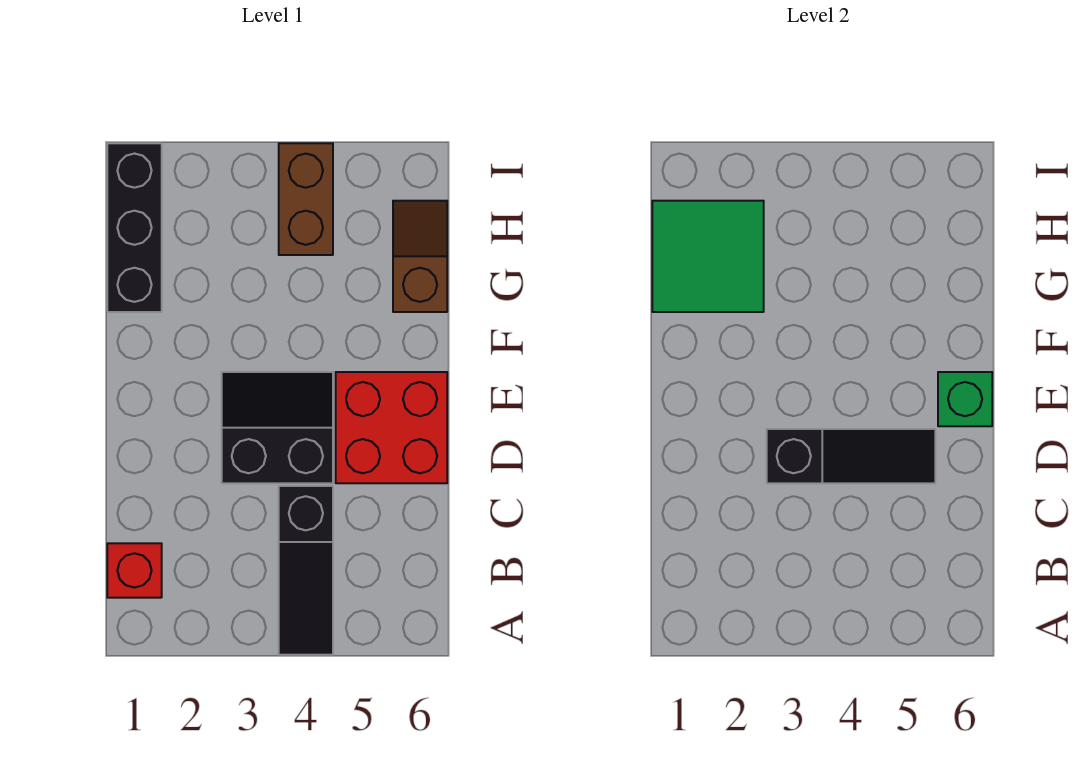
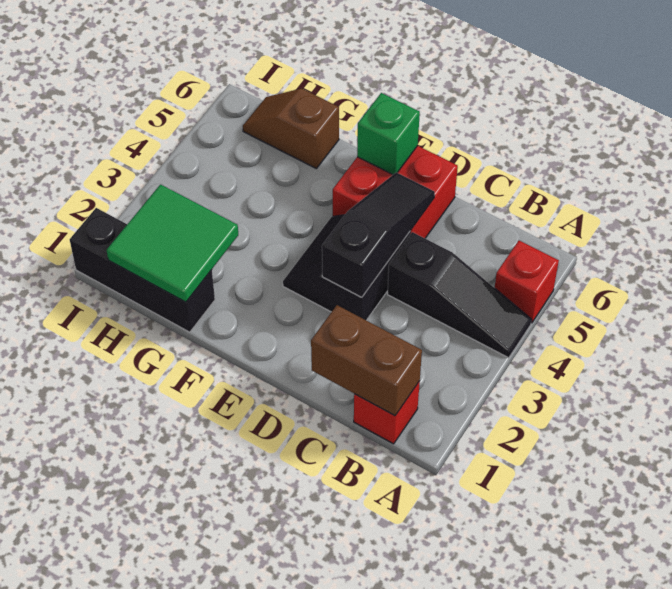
none -> red brick A5 level 1
brown brick H4:I4 level 1 -> brown brick B1:C1 level 2

